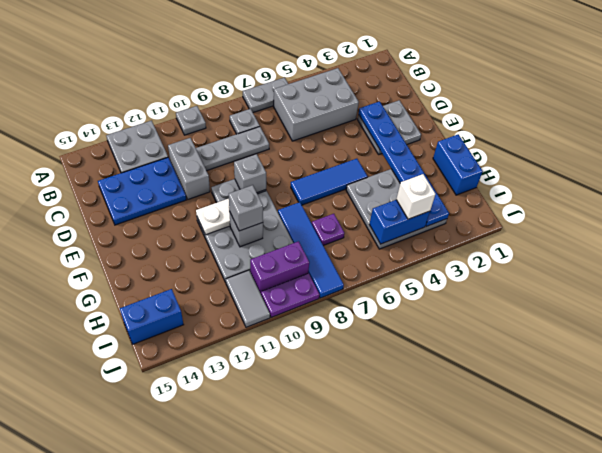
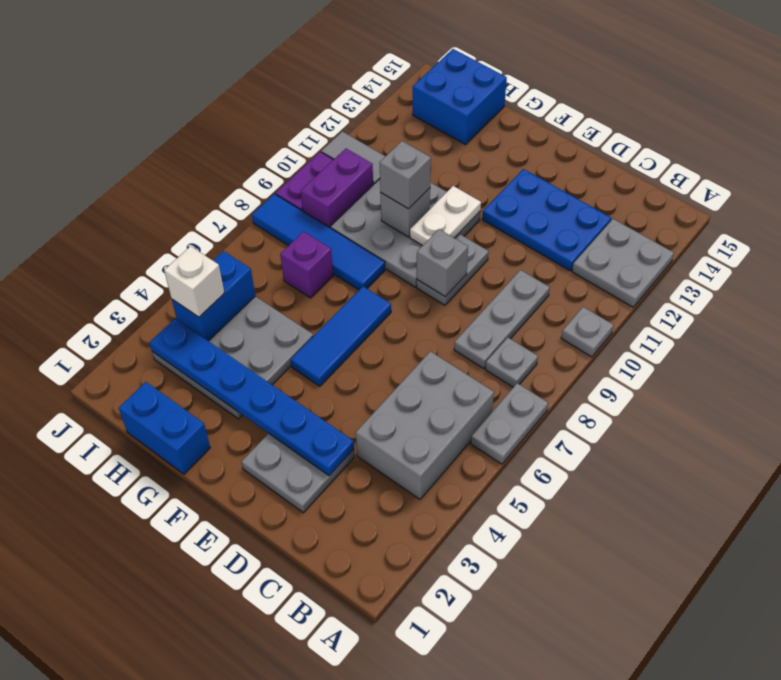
grey brick C11:D11 level 1 -> none
blue plate C12:D14 level 1 -> blue plate C12:E13 level 1
purple plate H7 level 1 -> purple brick H7 level 1
blue brick I14:I15 level 1 -> blue brick H14:I15 level 1

